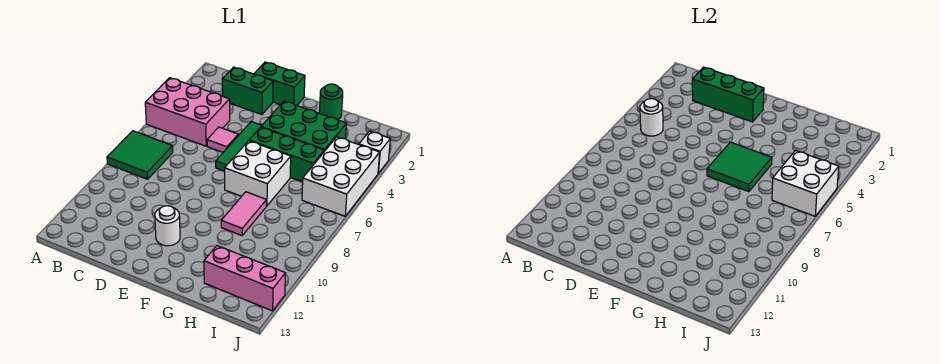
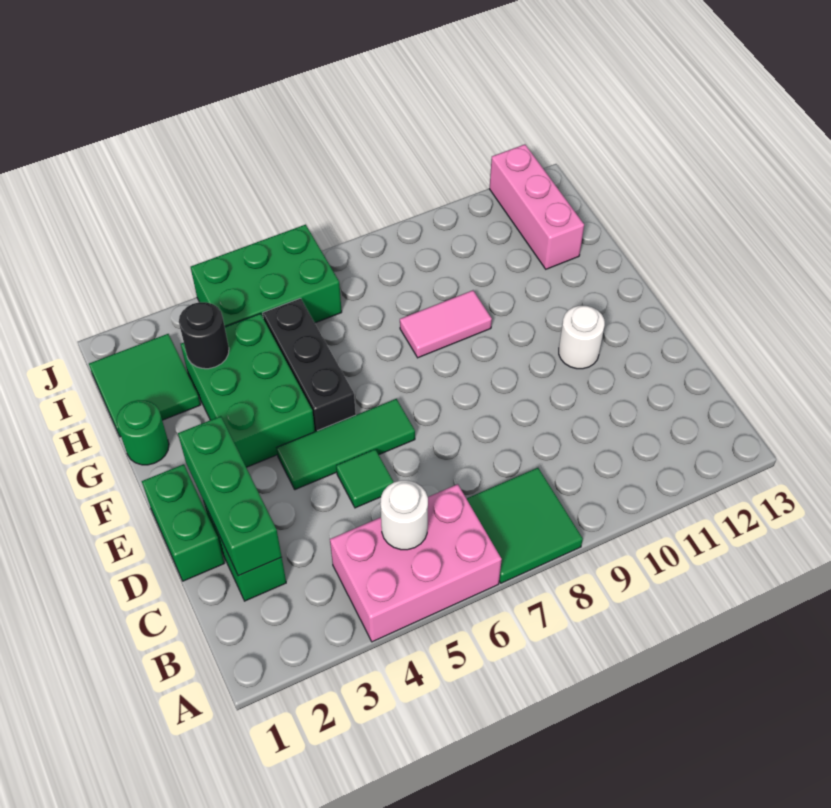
pink brick A4:C5 level 1 -> pink brick A4:B6 level 1
pink tile D5 level 1 -> green tile D5 level 1
green brick F5:H5 level 1 -> black brick F5:H5 level 1
green tile F5:G6 level 2 -> green tile H1:I2 level 1
white brick F6:G7 level 1 -> none
none -> black round brick H3 level 2
white brick I4:J6 level 1 -> green brick I4:J6 level 1
white brick I5:J6 level 2 -> none
white brick J3 level 1 -> none

